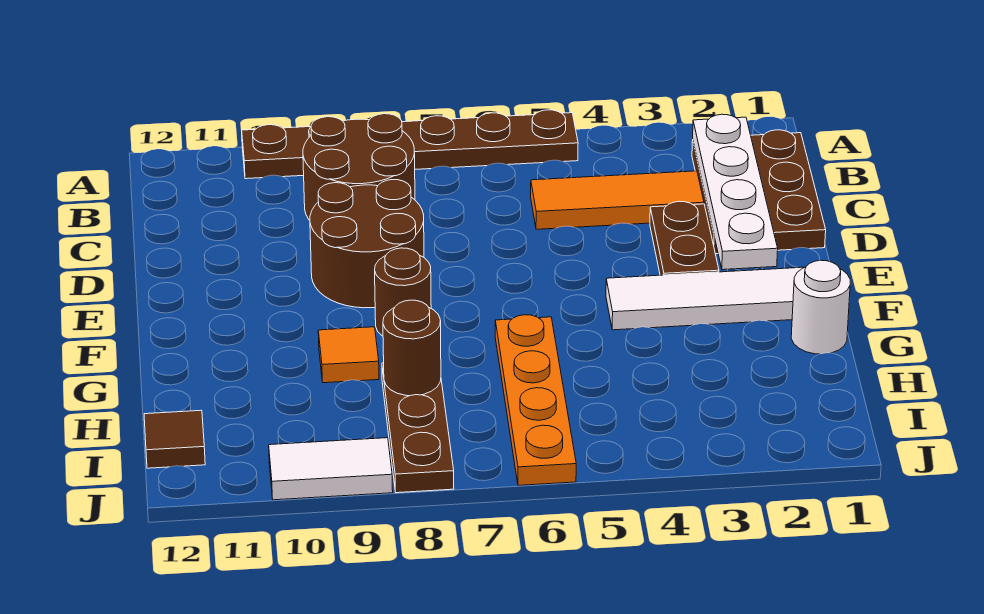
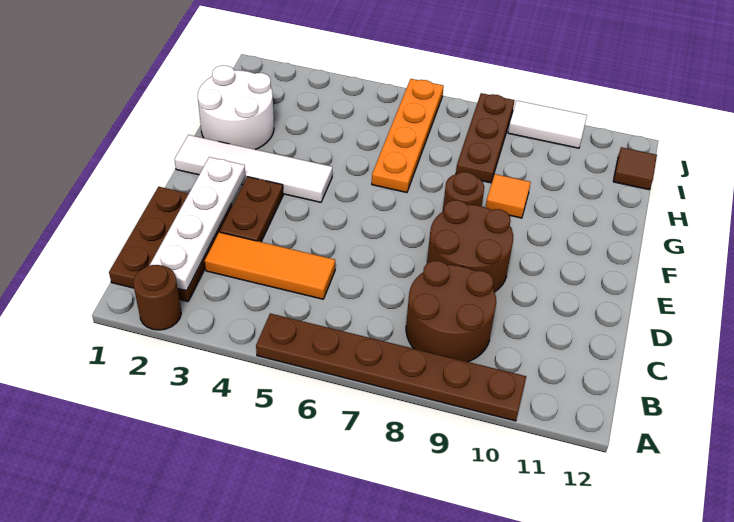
white round brick G1 level 1 -> white round brick G1:H2 level 1
brown round brick H8 level 2 -> brown round brick A2 level 1

